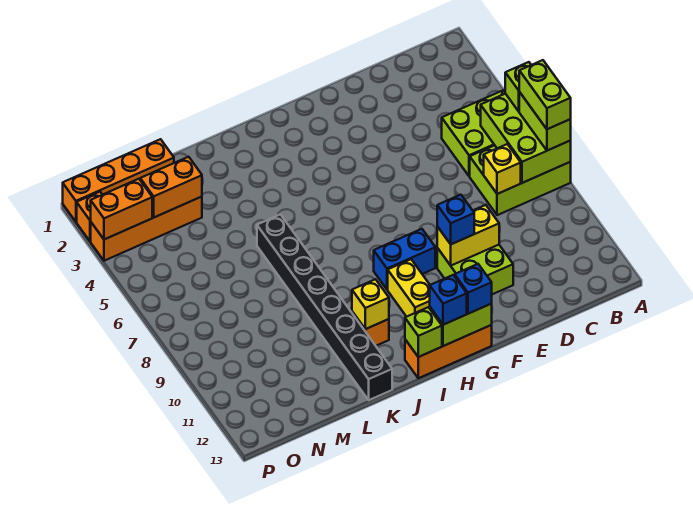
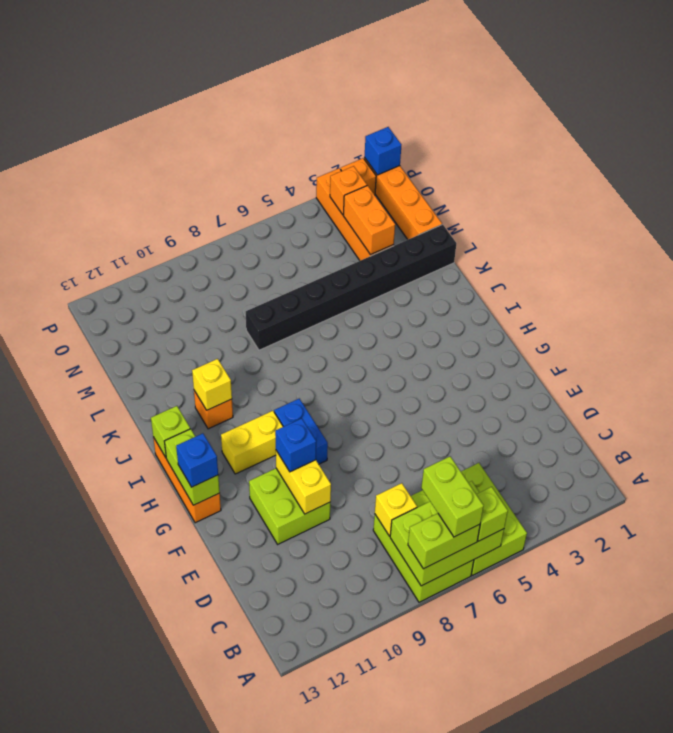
lime brick A7:A8 level 4 -> lime brick A7:B7 level 4
blue brick H13 level 3 -> blue brick P1 level 2
black brick K6:K13 level 1 -> black brick L1:L8 level 1
orange brick O3:P3 level 2 -> orange brick O3 level 2

